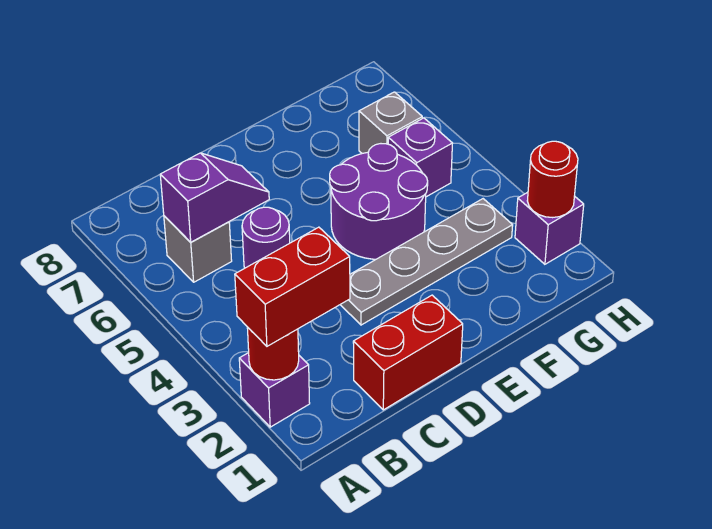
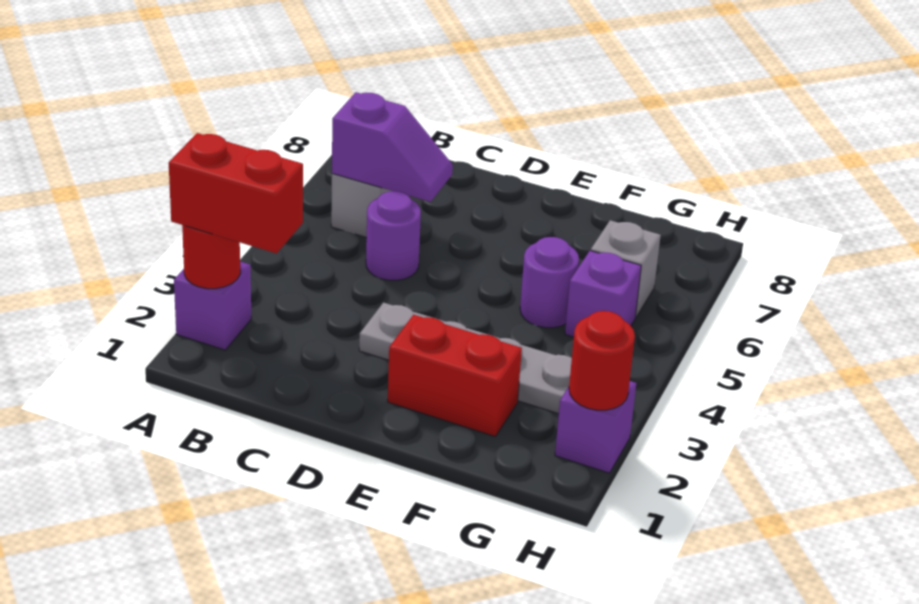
red brick C1:D1 level 1 -> red brick E2:F2 level 1
purple round brick E4:F5 level 1 -> purple round brick F5 level 1

